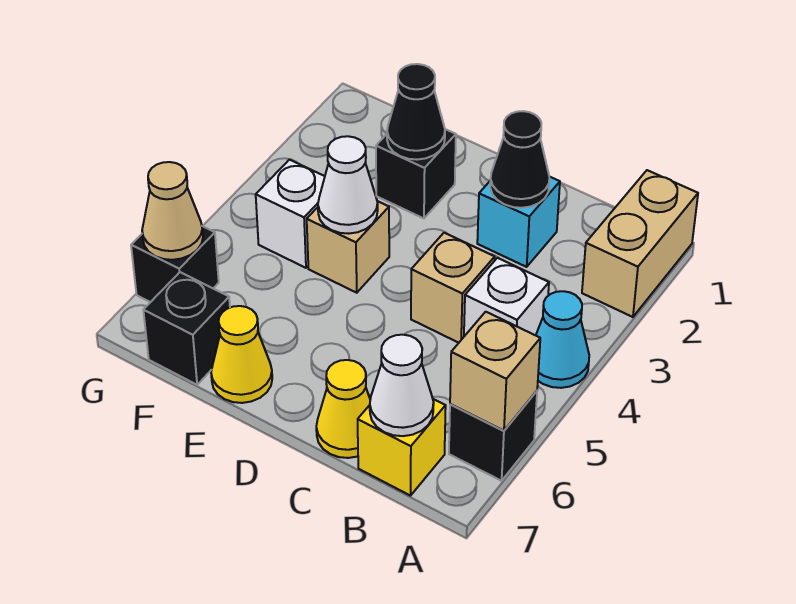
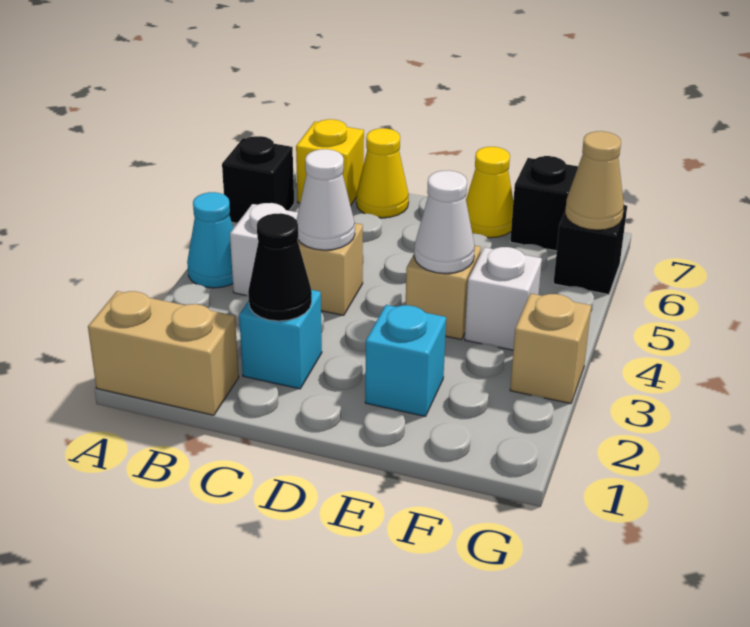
tan brick A1:A2 level 1 -> tan brick A1:B1 level 1
tan brick A6 level 2 -> tan brick G3 level 1
white cone B7 level 2 -> white cone C4 level 2
black brick E2 level 1 -> cyan brick E2 level 1
black cone E2 level 2 -> none

